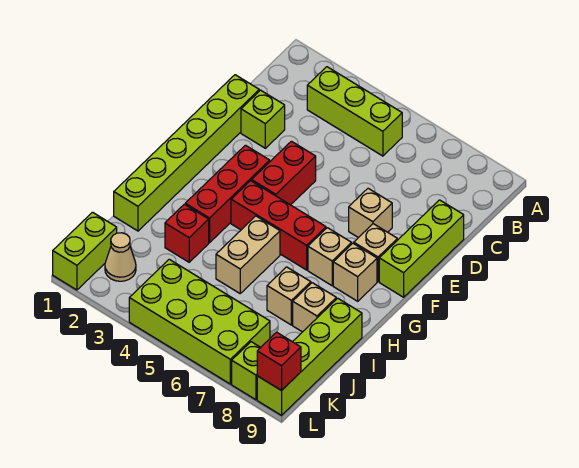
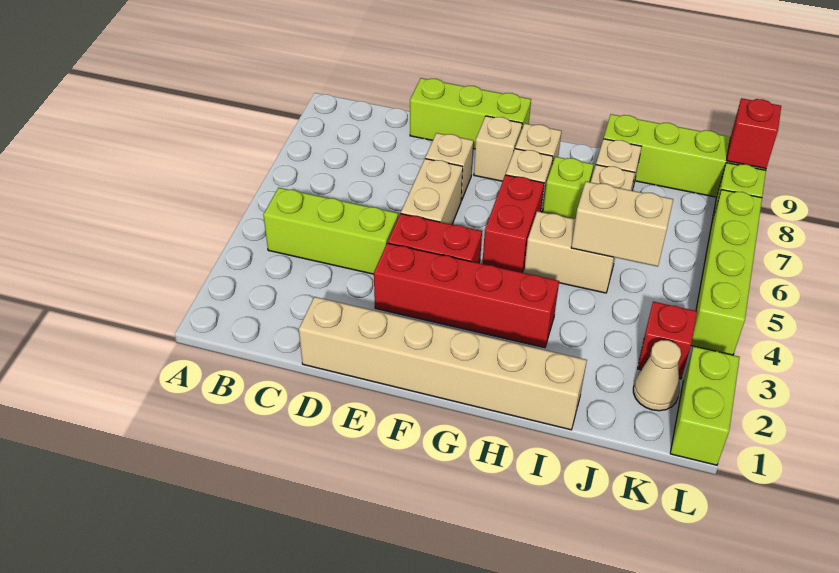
lime brick B3:B5 level 1 -> lime brick B4:D4 level 1
lime brick D1:I1 level 1 -> tan brick D1:I1 level 1
lime brick D2 level 1 -> lime brick H7 level 1
none -> tan brick E5:E6 level 1
red brick F3:H3 level 1 -> red brick E3:H3 level 1
red brick G4:G6 level 1 -> red brick G5:G6 level 1
red brick I3 level 1 -> red brick K3 level 1
none -> tan brick I5:J5 level 2
lime brick K1:L1 level 1 -> lime brick L1:L2 level 1
lime brick K4:L7 level 1 -> lime brick L4:L7 level 1

